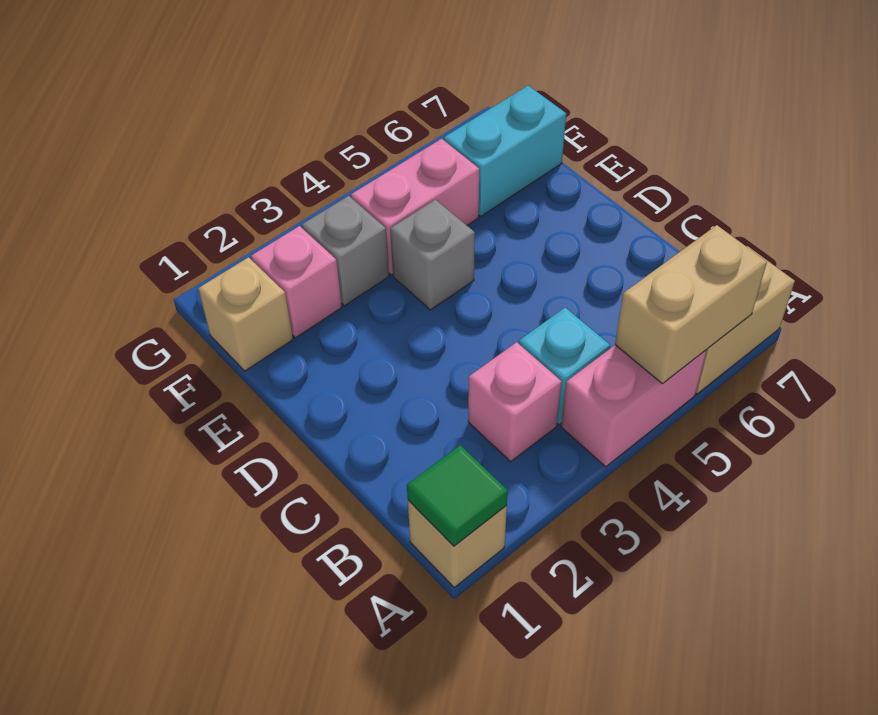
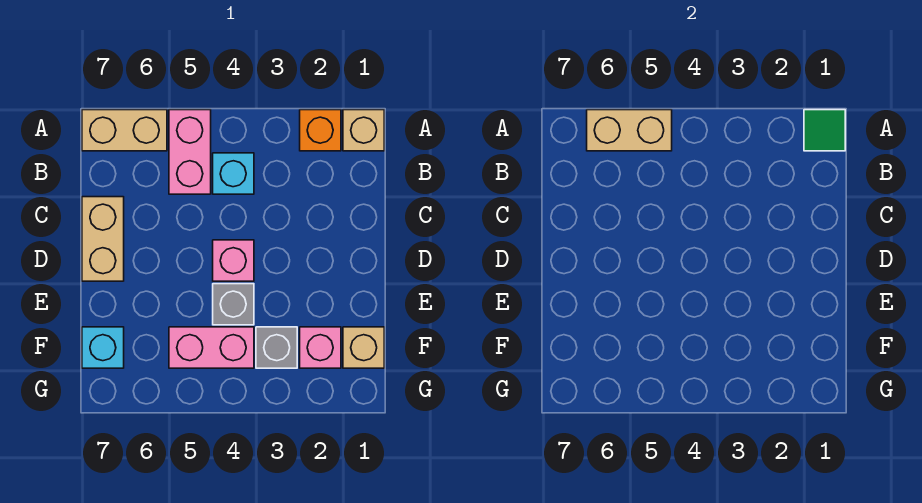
none -> orange brick A2 level 1
pink brick A4:A5 level 1 -> pink brick A5:B5 level 1
pink brick B3 level 1 -> pink brick D4 level 1
none -> tan brick C7:D7 level 1
cyan brick F6:F7 level 1 -> cyan brick F7 level 1

